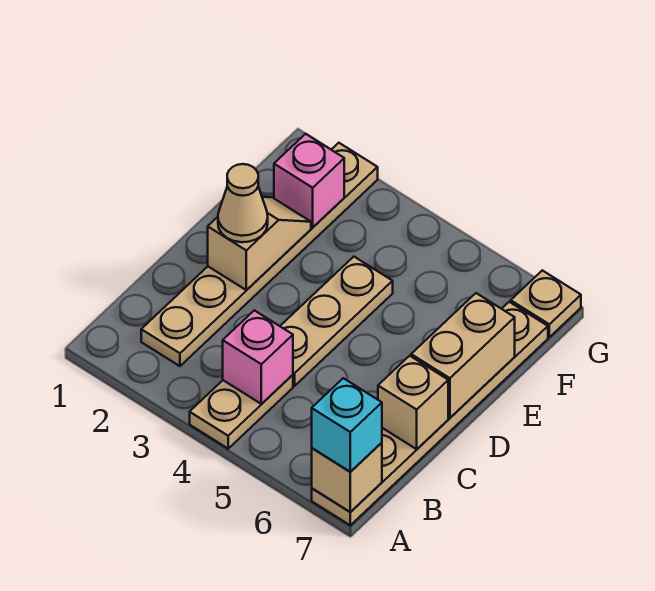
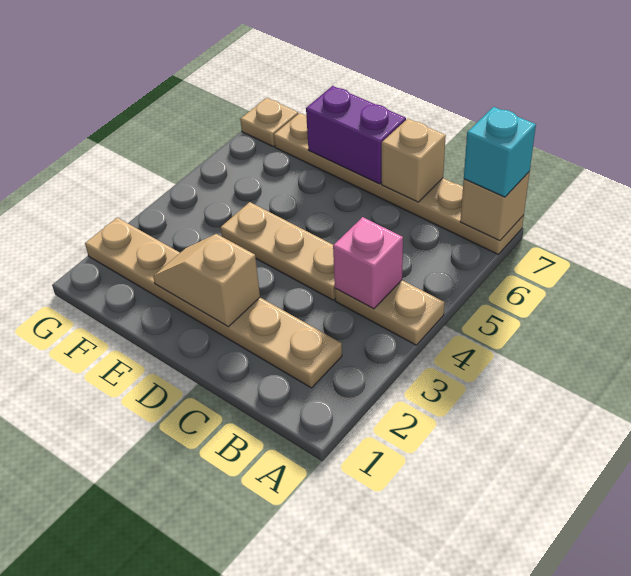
tan cone D2 level 3 -> none
tan brick D7:E7 level 2 -> purple brick D7:E7 level 2
pink brick F2 level 2 -> none

